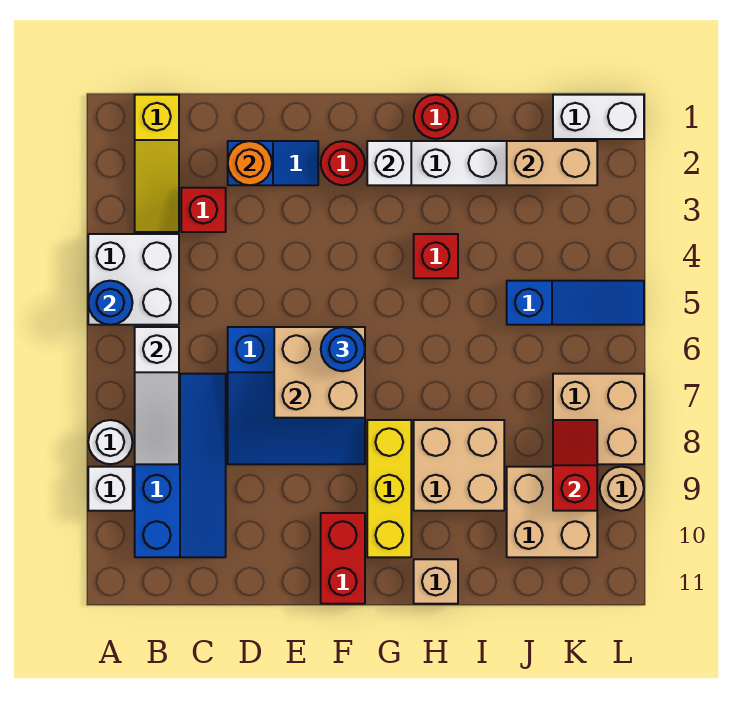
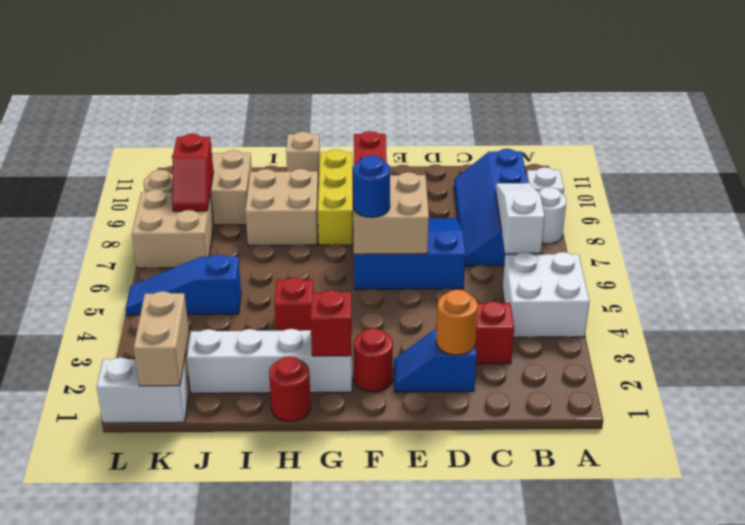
blue round brick A5 level 2 -> none
yellow slope B1:B3 level 1 top 1 -> none
white brick G2 level 2 -> red brick G2 level 2
tan brick J2:K2 level 2 -> tan brick K1:K2 level 2

